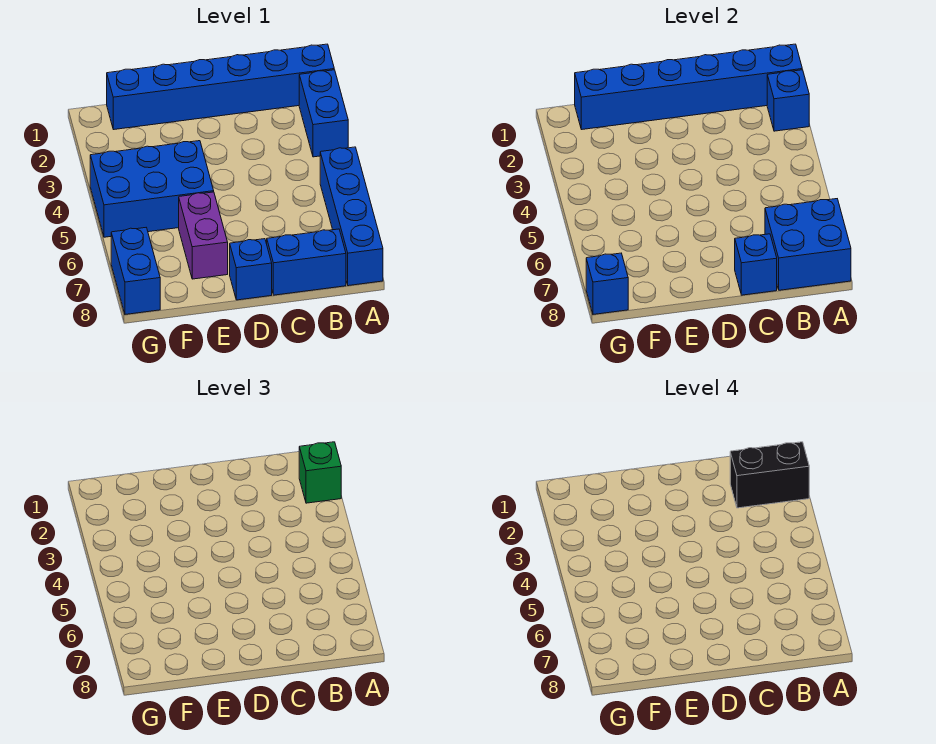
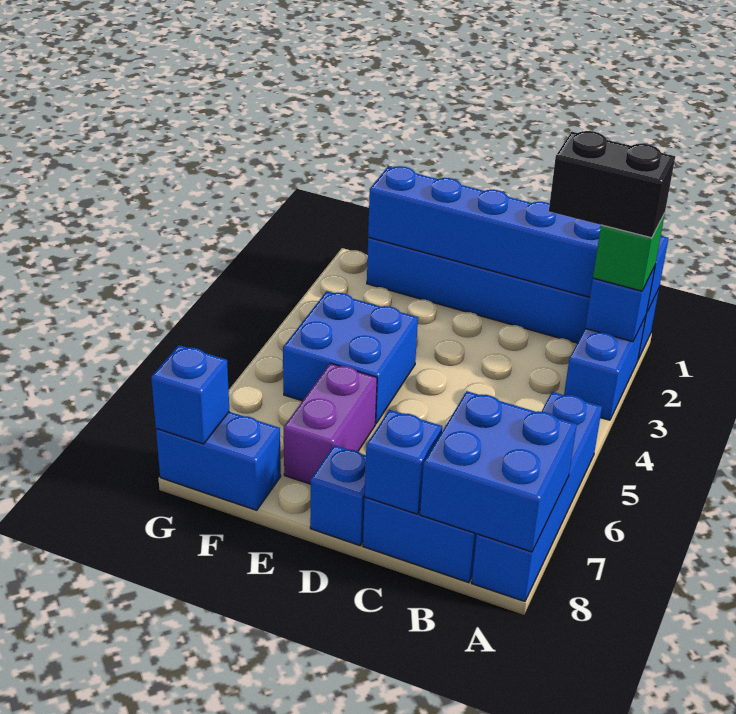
blue brick E4:G5 level 1 -> blue brick E4:F5 level 1
blue brick G7:G8 level 1 -> blue brick F8:G8 level 1

